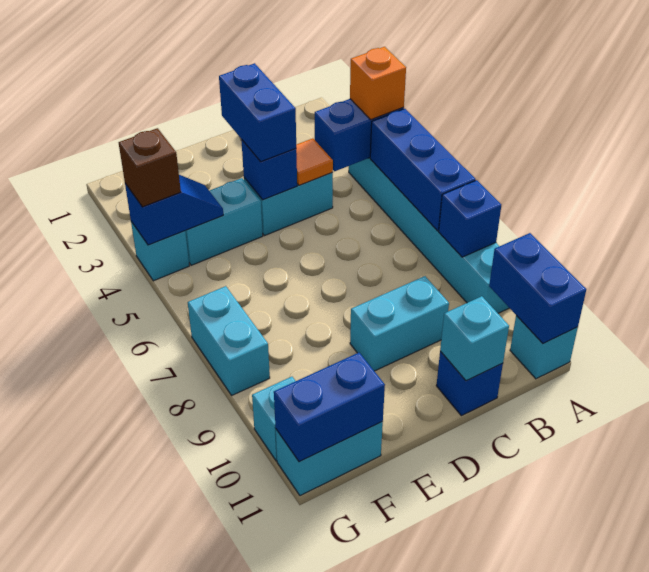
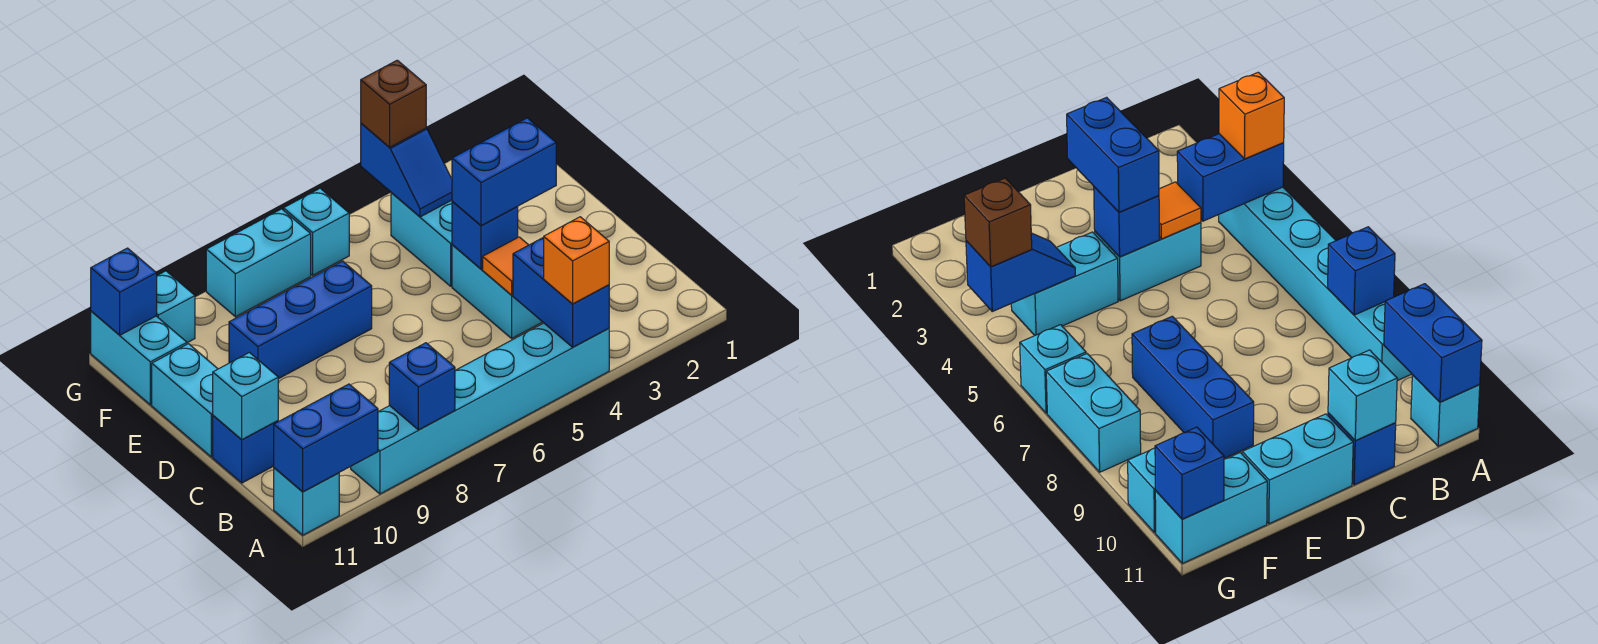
blue brick A5:A7 level 2 -> blue brick E7:E9 level 1
cyan brick C9:D9 level 1 -> cyan brick D11:E11 level 1
blue brick F11:G11 level 2 -> blue brick G11 level 2
cyan brick G4 level 1 -> cyan brick G6 level 1

